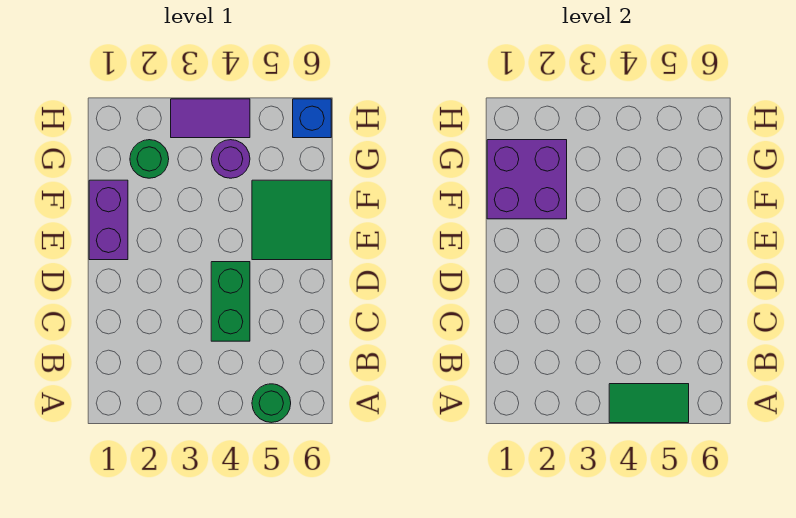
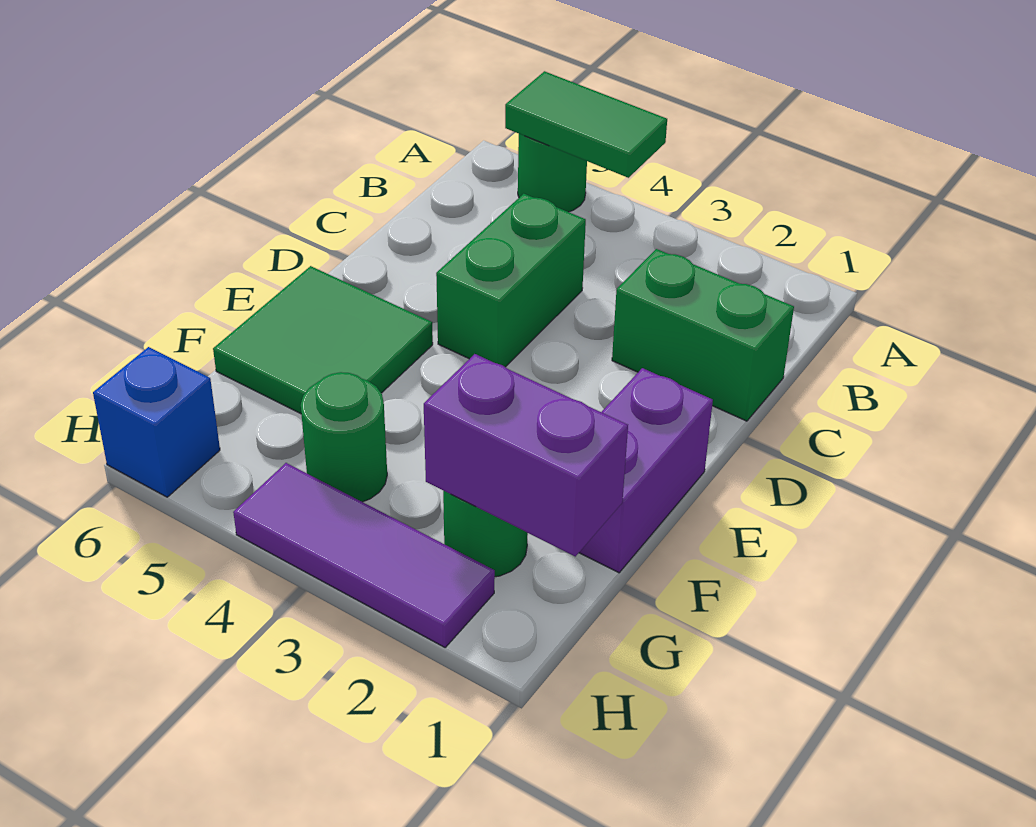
none -> green brick C1:C2 level 1
purple brick F1:G2 level 2 -> purple brick G1:G2 level 2
purple round brick G4 level 1 -> green round brick G4 level 1
purple tile H3:H4 level 1 -> purple tile H2:H4 level 1

